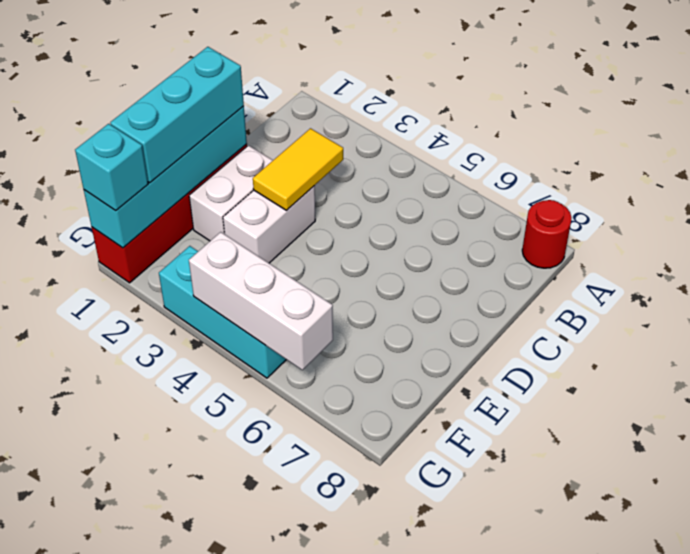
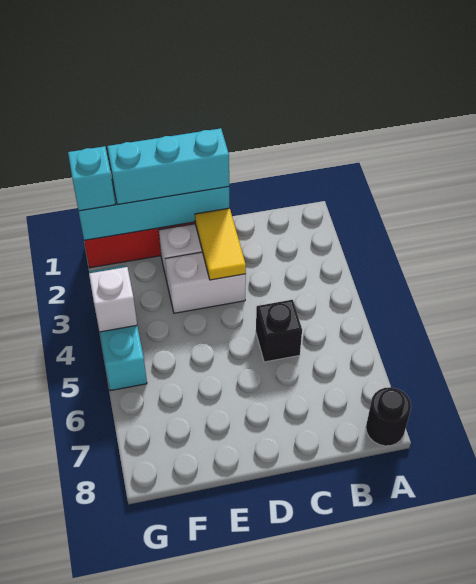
red round brick A8 level 1 -> black round brick A8 level 1
yellow tile C3:D3 level 2 -> yellow tile D2:D3 level 2
none -> black brick C5 level 1
white brick G4:G6 level 2 -> white brick G4 level 2

